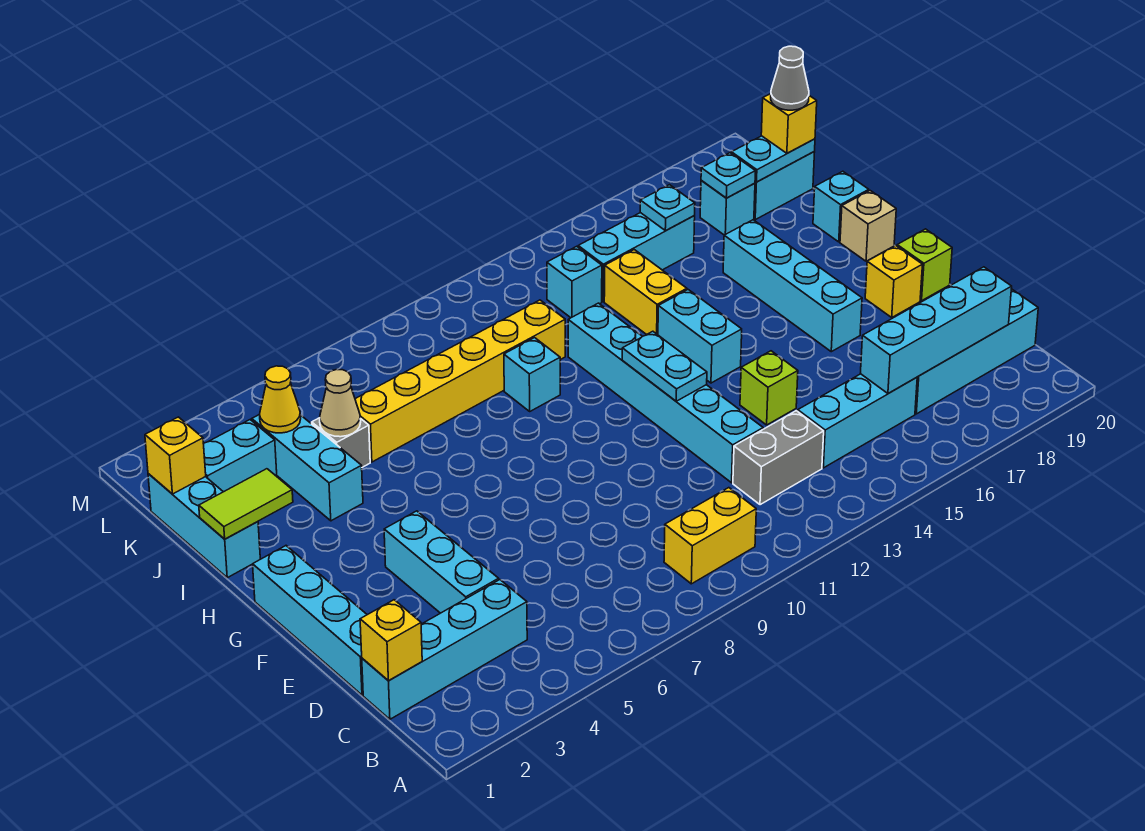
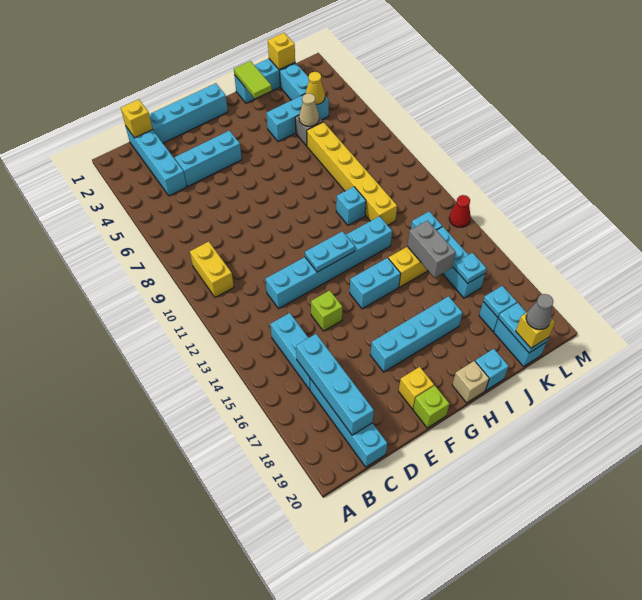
grey brick C12:C13 level 1 -> grey brick J14:J15 level 2
none -> red cone M13 level 1

